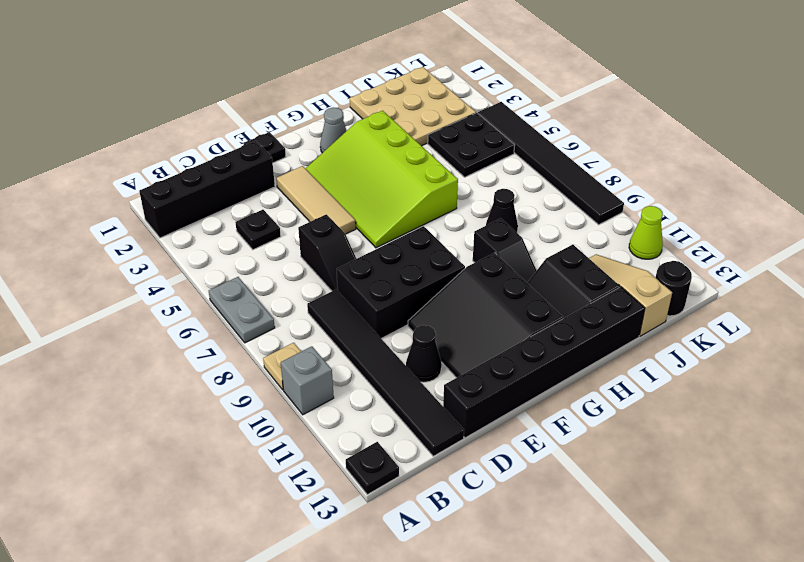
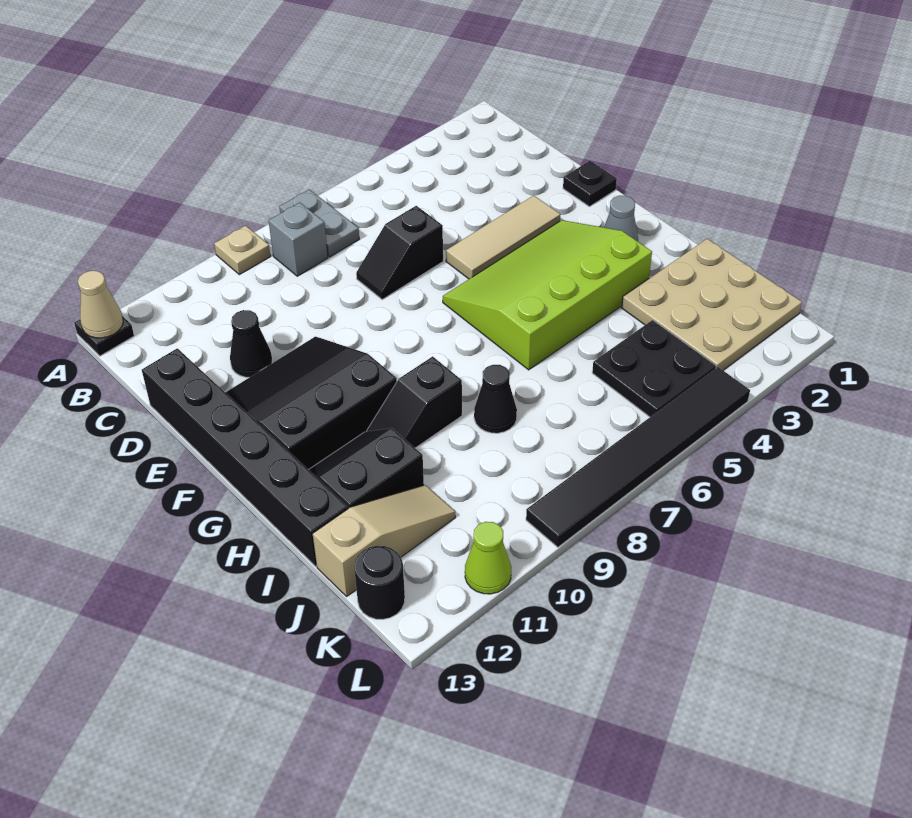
black brick A2:D2 level 1 -> none
grey plate A6:A7 level 1 -> grey plate A7:B7 level 1
grey brick A10 level 1 -> grey brick B8 level 1
none -> tan cone A13 level 2
black plate C4 level 1 -> none
black tile C8:C13 level 1 -> none
black brick D8:F9 level 1 -> none

